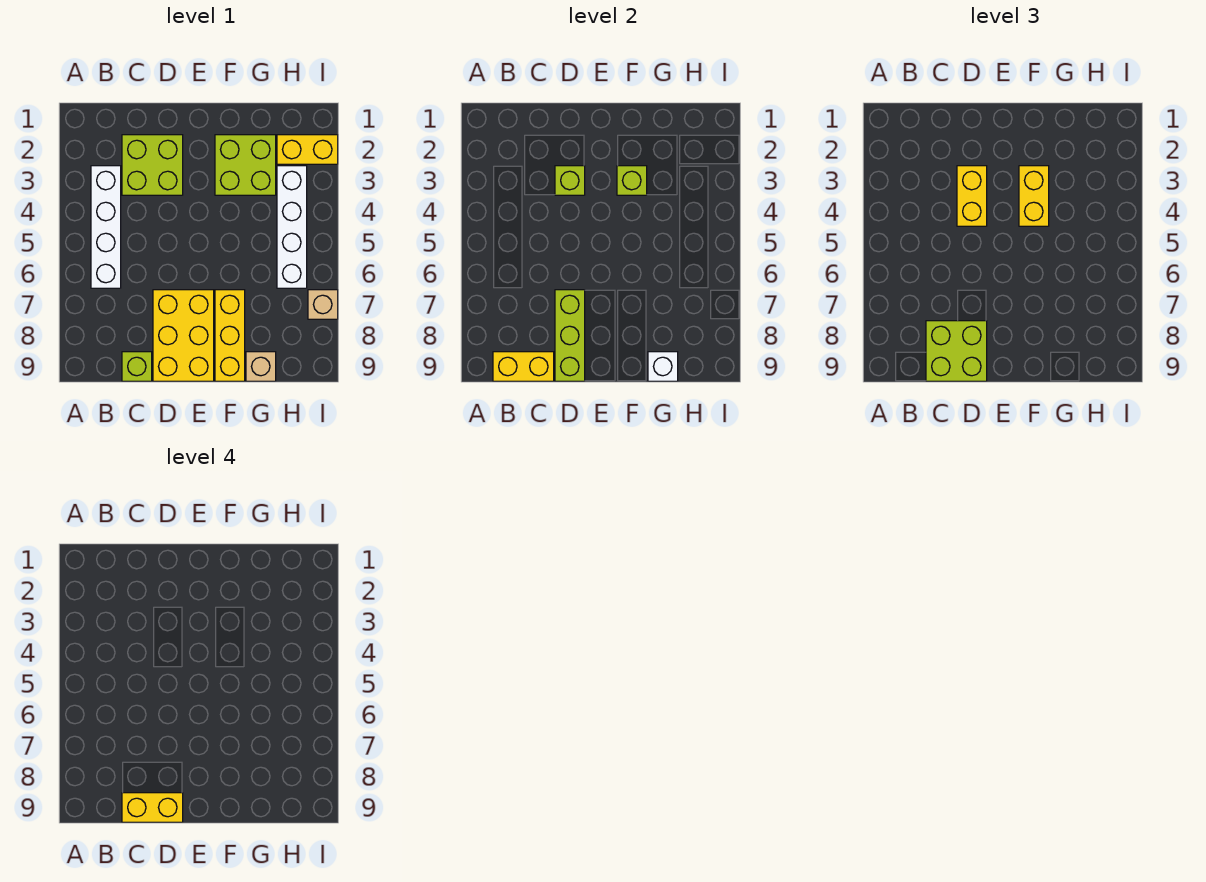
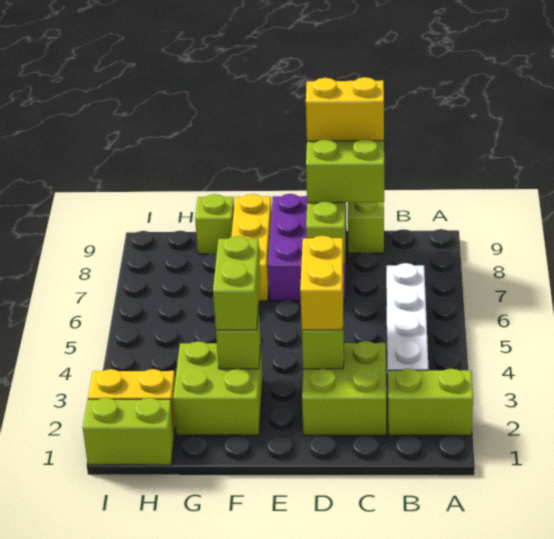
none -> lime brick A2:B2 level 1
yellow brick B9:C9 level 2 -> none
yellow brick D7:E9 level 1 -> purple brick D7:E9 level 1
yellow brick F3:F4 level 3 -> lime brick F3:F4 level 3
tan brick G9 level 1 -> lime brick G9 level 1
white brick G9 level 2 -> none
none -> lime brick H1:I1 level 1
white brick H3:H6 level 1 -> none
tan brick I7 level 1 -> none

